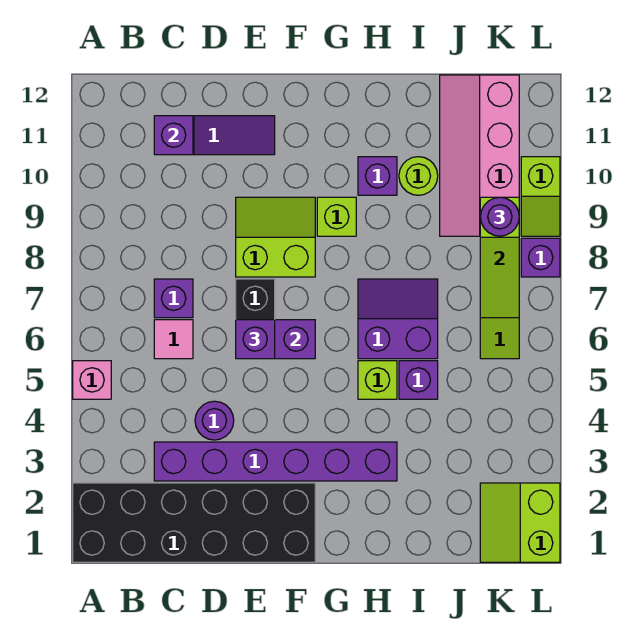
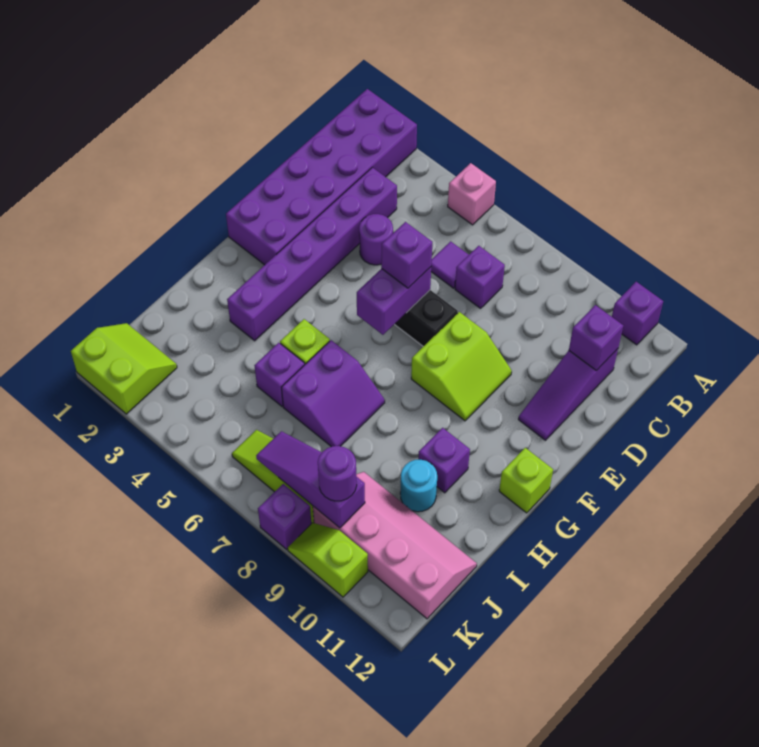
black brick A1:F2 level 1 -> purple brick A1:F2 level 1
none -> purple brick A11 level 1
pink tile C6 level 1 -> purple tile C6 level 1
lime brick G9 level 1 -> lime brick G12 level 1
lime round brick I10 level 1 -> cyan round brick I10 level 1
lime slope K7:K9 level 2 top 9 -> purple slope K7:K9 level 2 top 9

